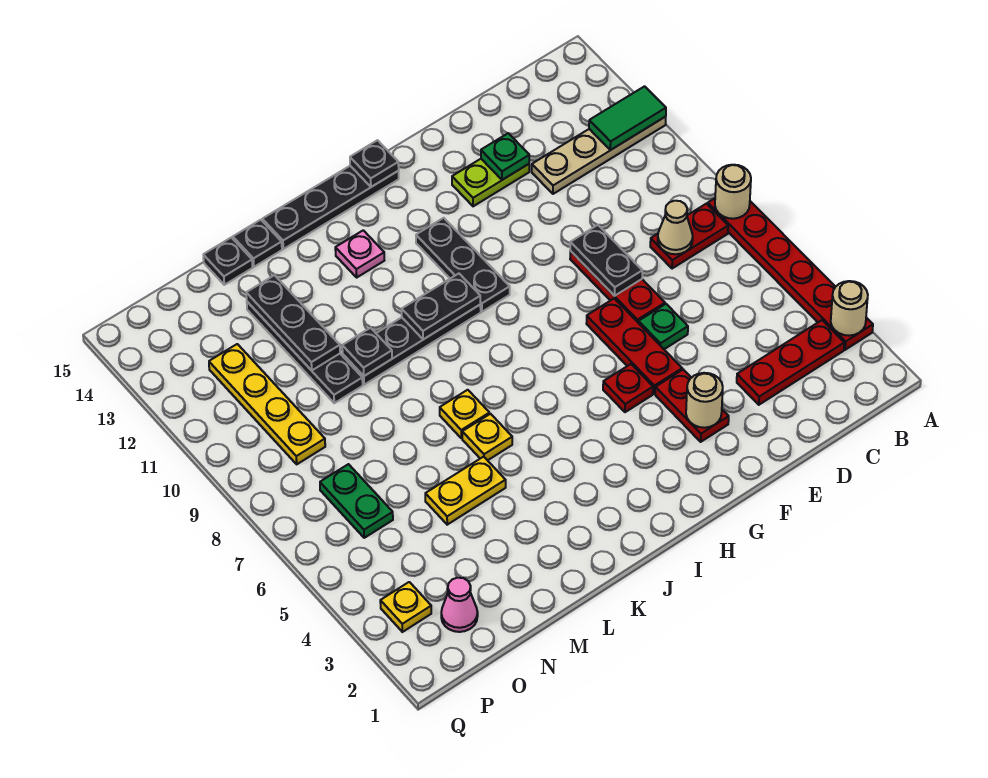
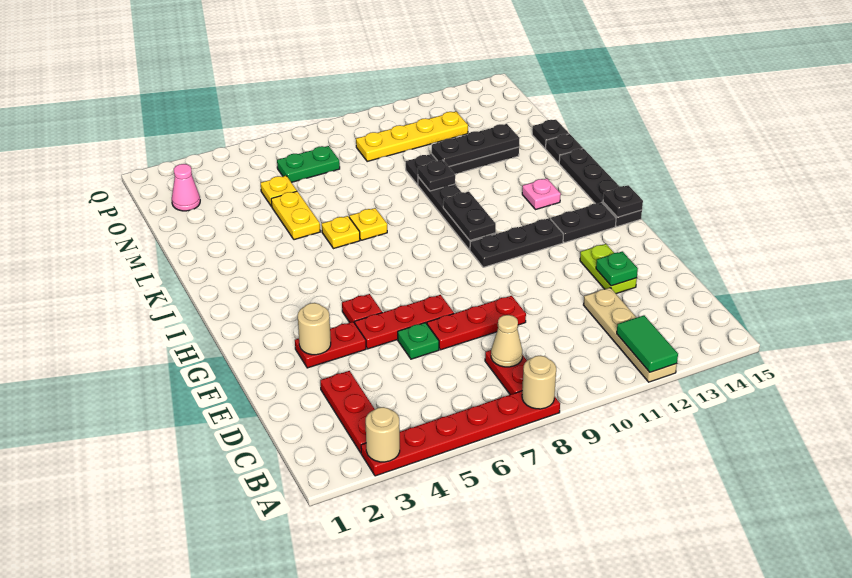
black plate E8:E9 level 2 -> black plate H13:H14 level 1
yellow plate P3 level 1 -> yellow plate N5 level 1

